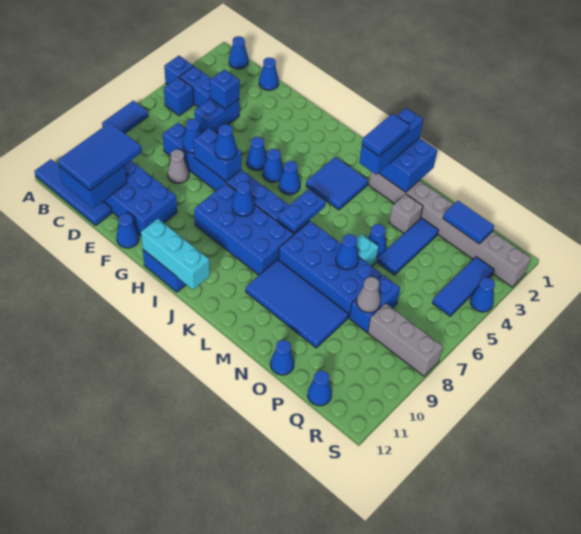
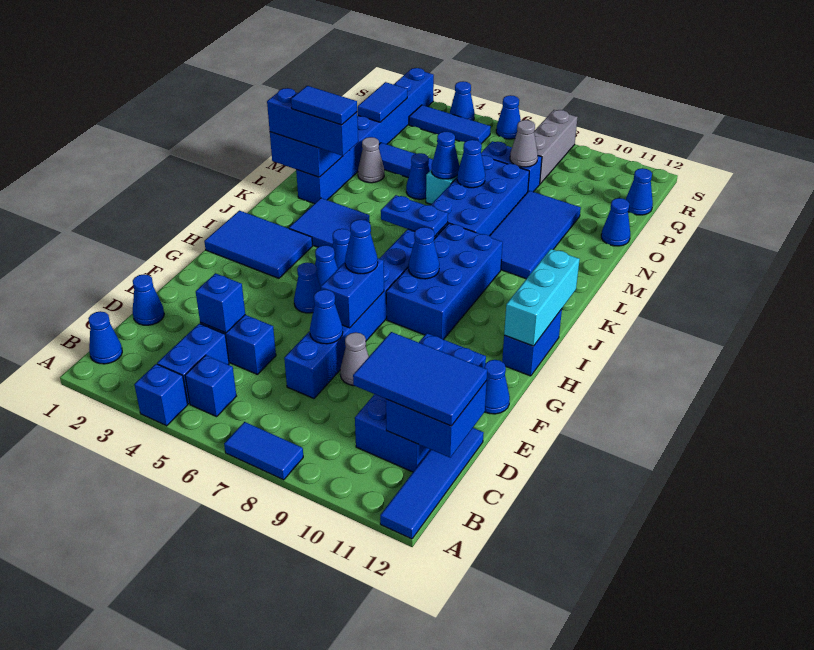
none -> blue tile H1:I3 level 1
grey brick L2:S2 level 1 -> blue brick L2:S2 level 1
grey brick N3 level 1 -> grey cone N3 level 1
none -> blue cone N6 level 2
none -> blue cone S6 level 1

